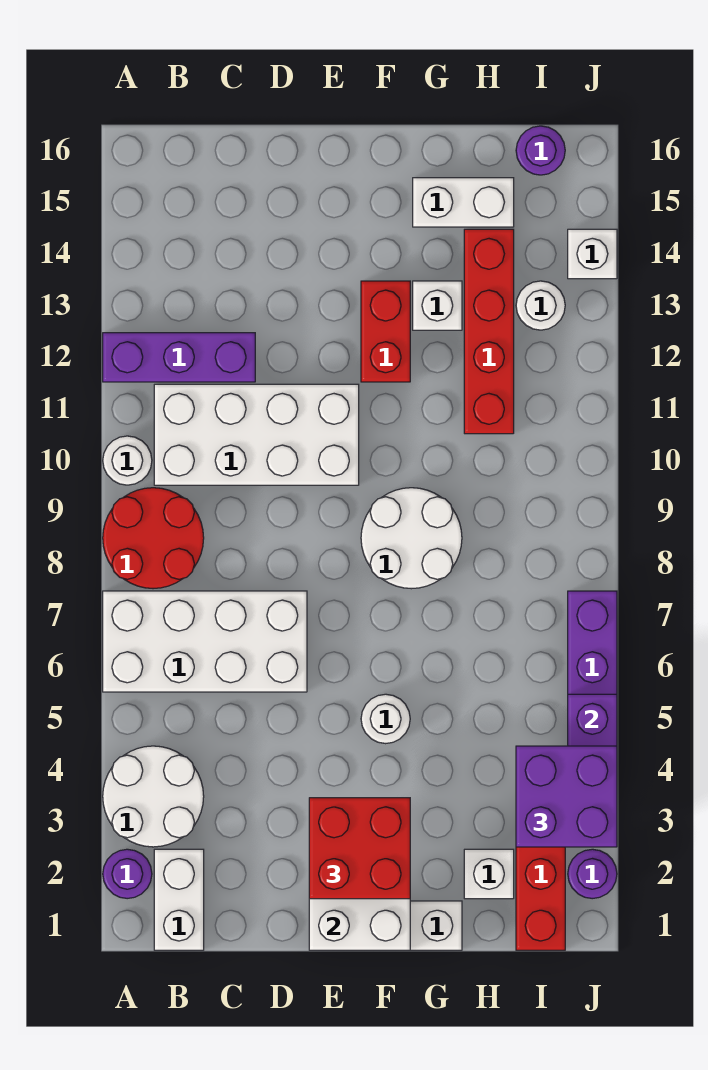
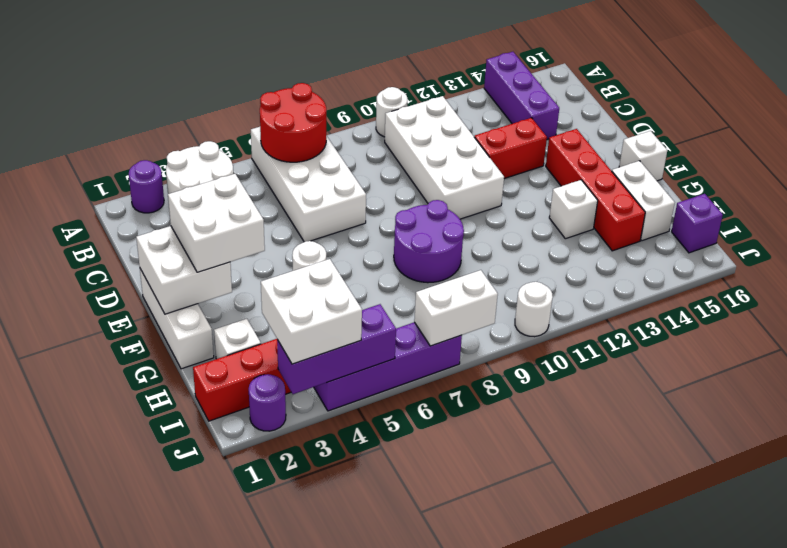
red round brick A8:B9 level 1 -> red round brick A6:B7 level 2
purple brick A12:C12 level 1 -> purple brick A14:C14 level 1
white brick B1:B2 level 1 -> white brick J7:J8 level 2
red brick E2:F3 level 3 -> white brick E2:F3 level 3
white round brick F8:G9 level 1 -> purple round brick F8:G9 level 1
red brick F12:F13 level 1 -> red brick D12:D13 level 1
red brick H11:H14 level 1 -> red brick E14:H14 level 1
purple brick I3:J4 level 3 -> white brick I3:J4 level 3
white round brick I13 level 1 -> white round brick J10 level 1
purple round brick I16 level 1 -> purple brick I16 level 1
white brick J14 level 1 -> white brick F16 level 1

